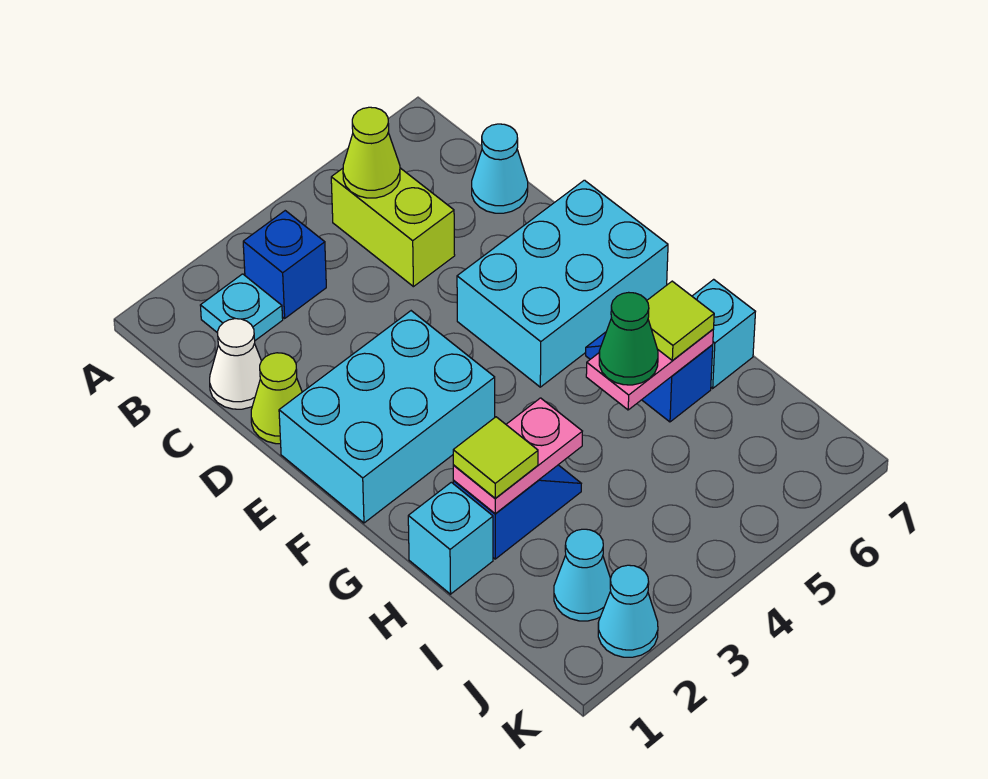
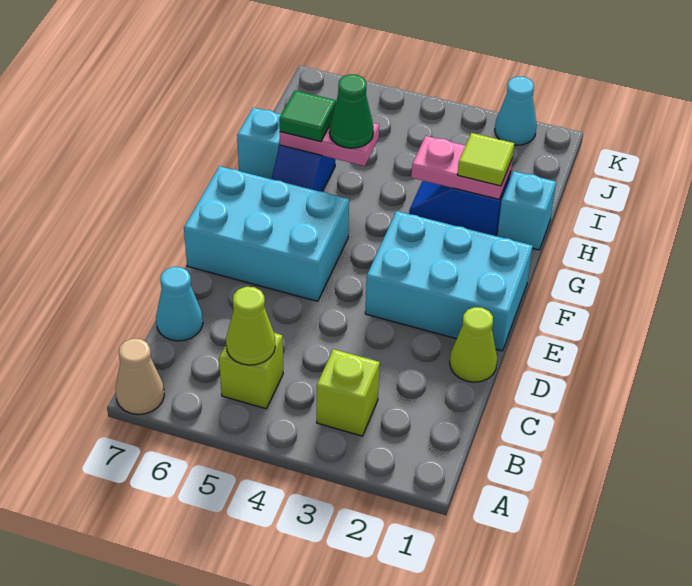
none -> tan cone A7 level 1
cyan plate B2 level 1 -> none
blue brick B3 level 1 -> lime brick B3 level 1
lime brick B5:C5 level 1 -> lime brick B5 level 1
white cone C1 level 1 -> none
lime tile H6 level 3 -> green tile H6 level 3
cyan cone J2 level 1 -> none

